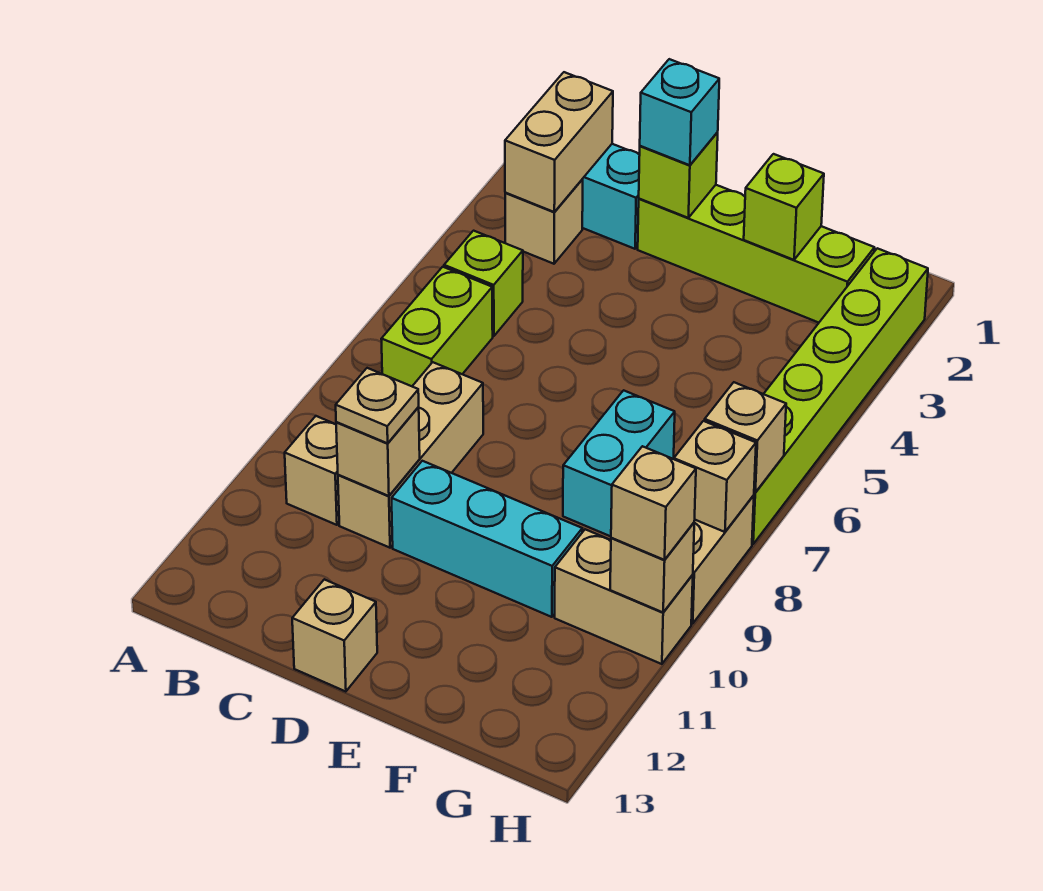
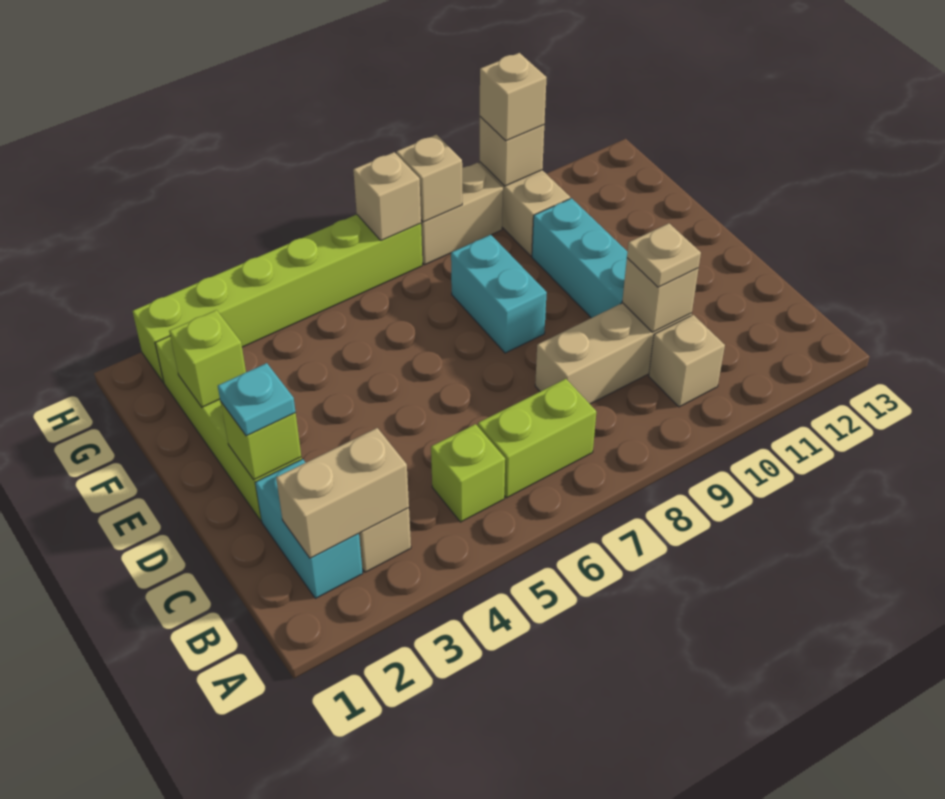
cyan brick D2 level 3 -> cyan plate D2 level 3
tan brick D13 level 1 -> none
cyan brick F7:F8 level 1 -> cyan brick E8:F8 level 1

